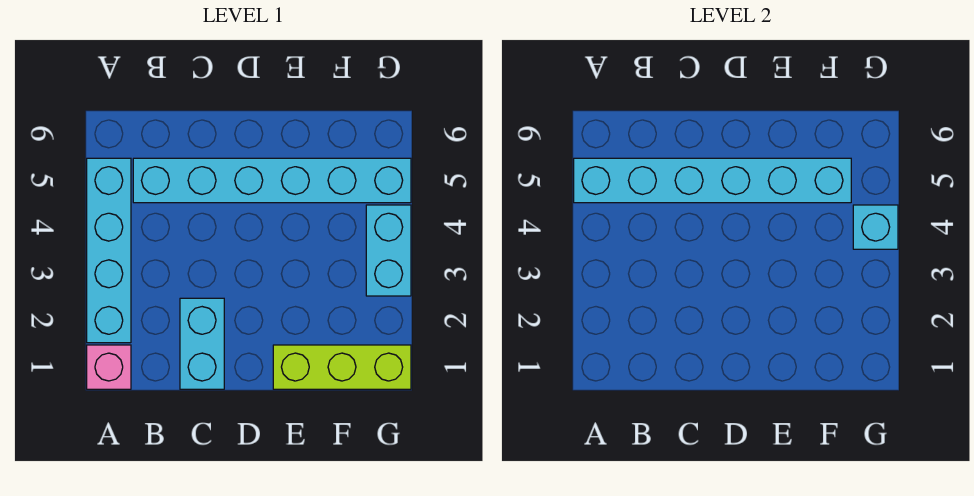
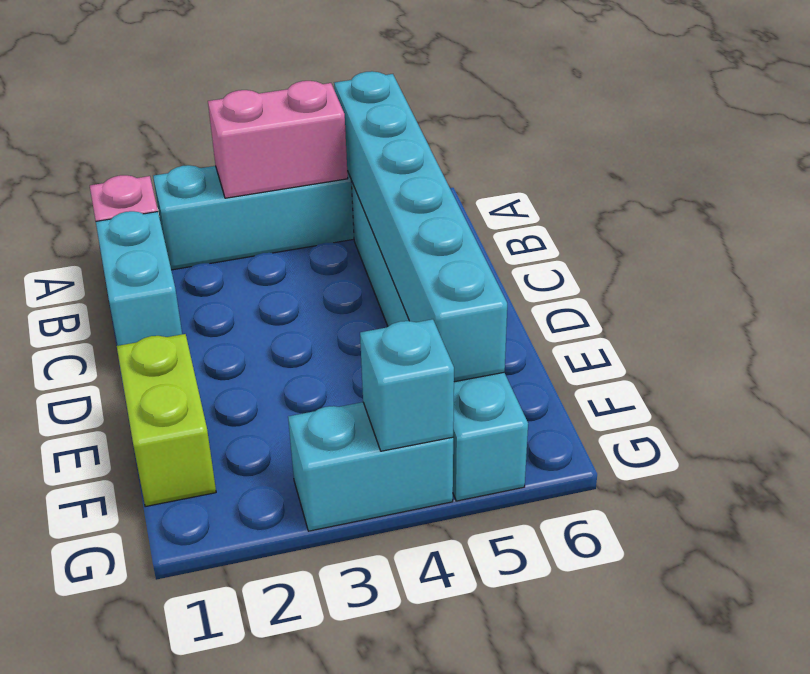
none -> pink brick A3:A4 level 2
cyan brick C1:C2 level 1 -> cyan brick B1:C1 level 1
lime brick E1:G1 level 1 -> lime brick E1:F1 level 1

